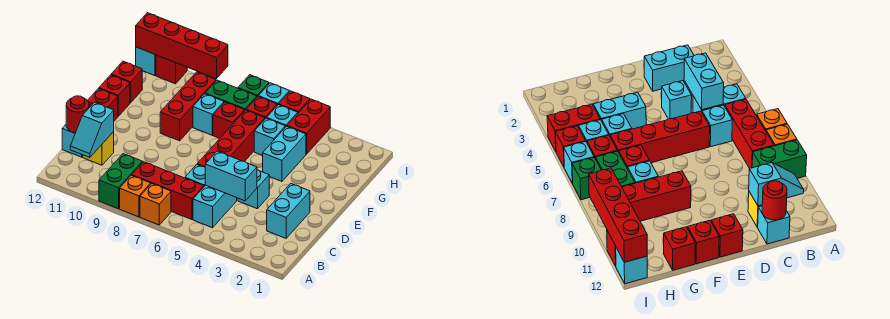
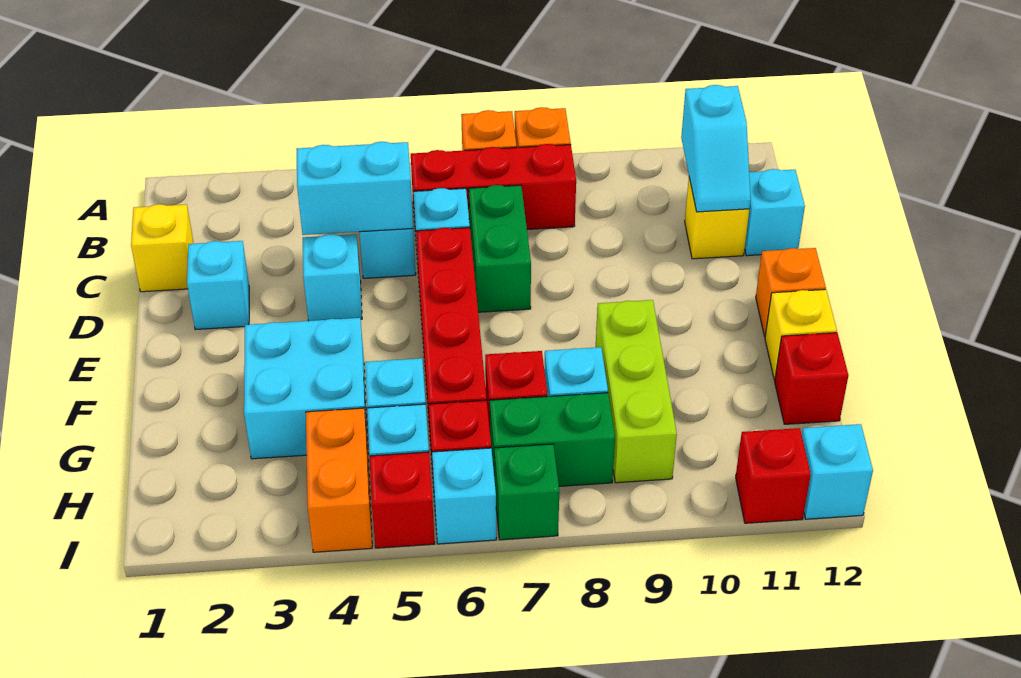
green brick A9:B9 level 1 -> green brick C7:D7 level 1
cyan slope B11:C11 level 2 top C -> cyan slope B11:C11 level 2 top B
none -> yellow brick C1 level 1
cyan brick C2:D2 level 1 -> cyan brick D2 level 1
red round brick C12 level 2 -> none
red brick E12 level 1 -> orange brick E12 level 1
cyan brick F4:G4 level 1 -> cyan brick F3:G4 level 1
red brick F9:H9 level 1 -> lime brick F9:H9 level 1
red brick F12 level 1 -> yellow brick F12 level 1
red brick H4:I4 level 1 -> orange brick H4:I4 level 1
red brick I9:I12 level 2 -> none

